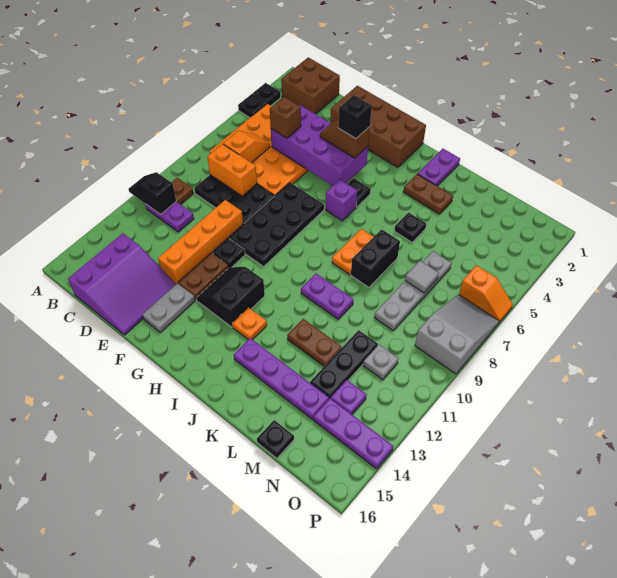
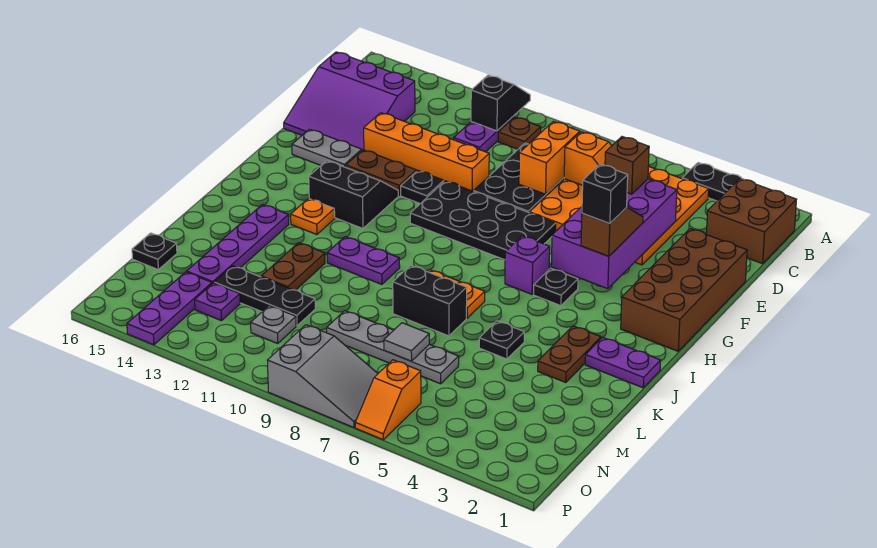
purple plate J10:K10 level 1 -> purple plate J10:J11 level 1

